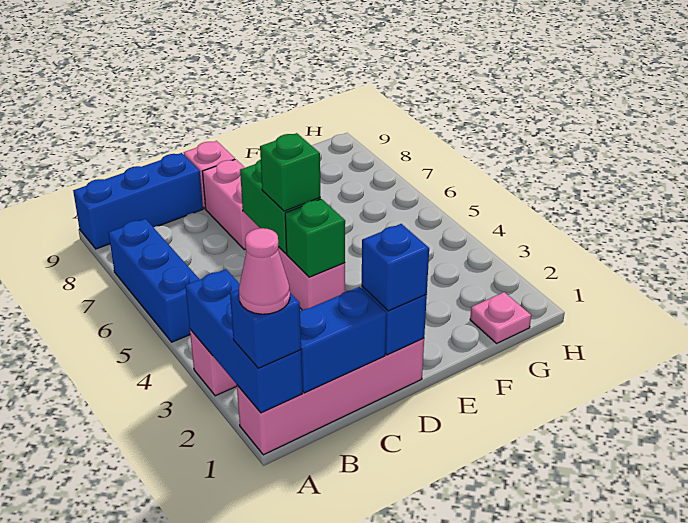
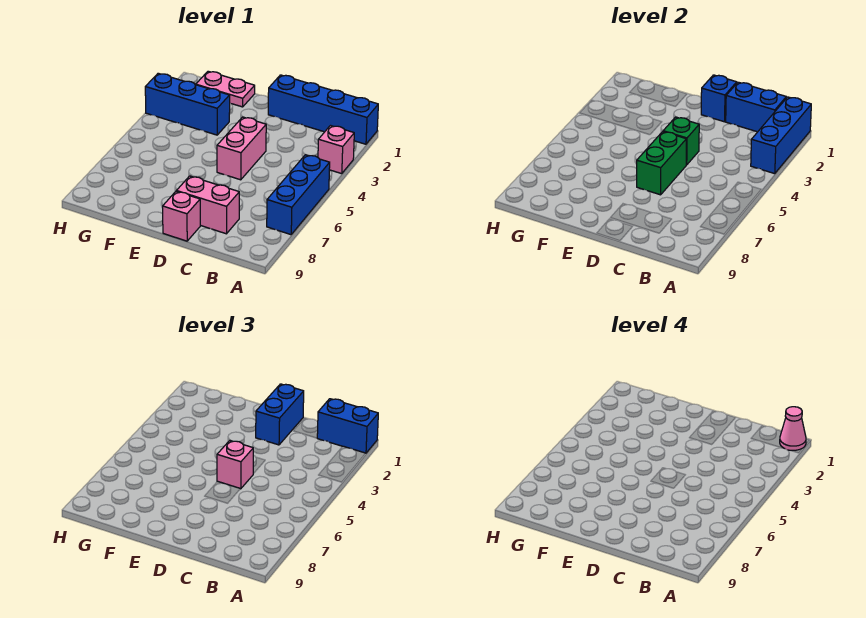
pink brick A1:D1 level 1 -> blue brick A1:D1 level 1
blue brick A1 level 3 -> blue brick A1:B1 level 3
blue brick A9:C9 level 1 -> blue brick F3:H3 level 1
blue brick D1 level 3 -> blue brick D1:D2 level 3
green brick D5 level 3 -> pink brick D5 level 3
pink brick D7:D8 level 1 -> pink brick C8:D8 level 1
pink plate G1 level 1 -> pink plate F1:G1 level 1

